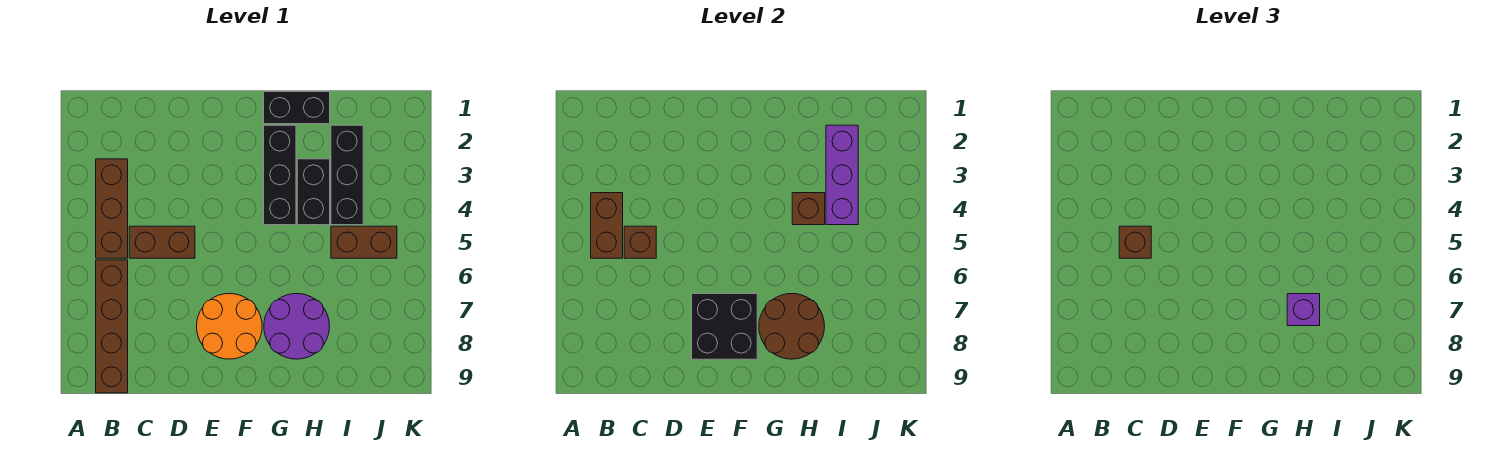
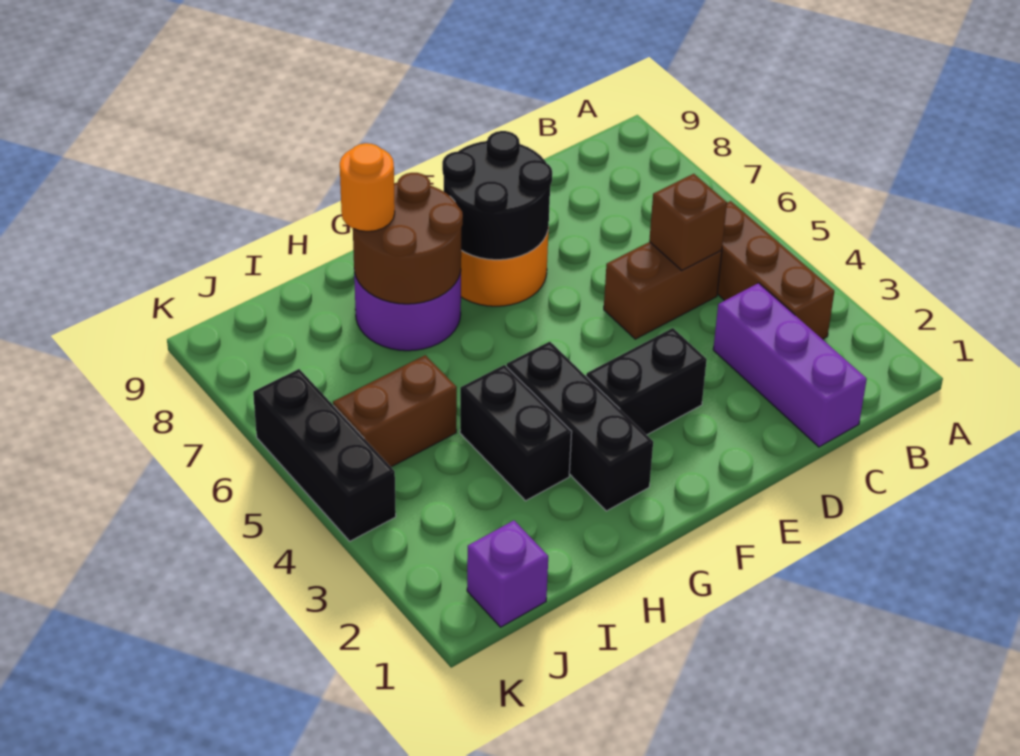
brown brick B4:B5 level 2 -> none
brown brick B6:B9 level 1 -> none
brown brick C5 level 3 -> none
black brick E7:F8 level 2 -> black round brick E7:F8 level 2
black brick G1:H1 level 1 -> black brick E3:F3 level 1
brown brick H4 level 2 -> none
purple brick H7 level 3 -> purple brick J1 level 1
none -> orange round brick H8 level 3
black brick I2:I4 level 1 -> black brick K4:K6 level 1
purple brick I2:I4 level 2 -> purple brick C1:C3 level 1

